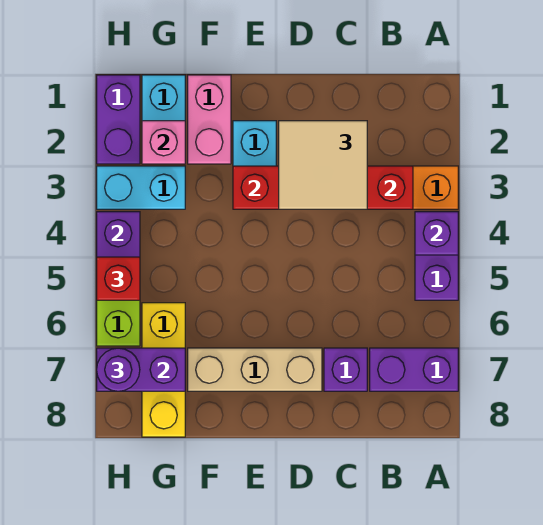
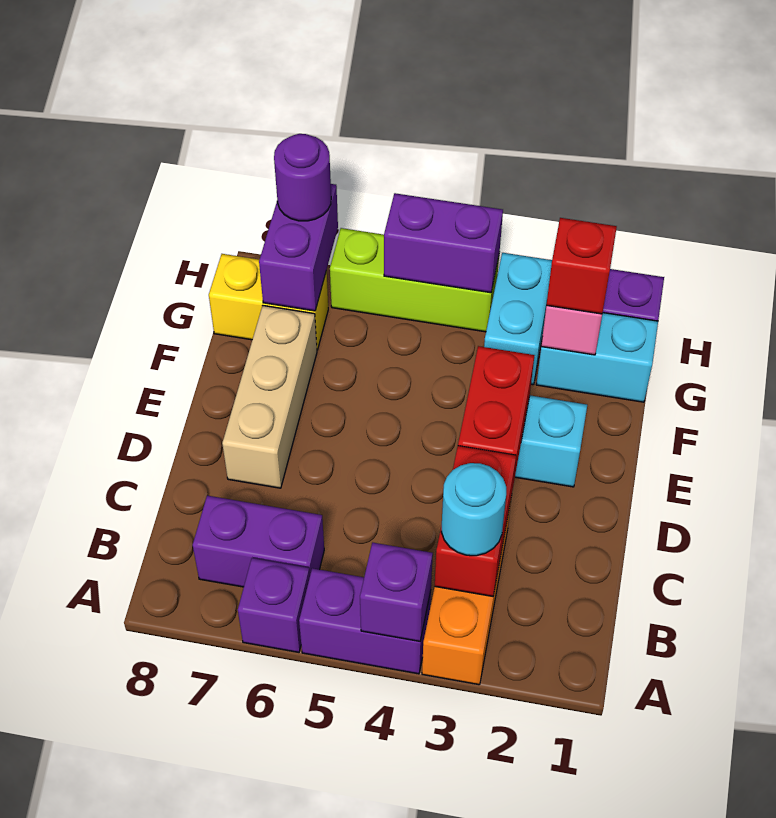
purple brick A7:B7 level 1 -> purple brick B6:B7 level 1
none -> cyan round brick B3 level 3
tan tile C2:D3 level 3 -> none
purple brick C7 level 1 -> purple brick A6 level 1
pink brick F1:F2 level 1 -> none
yellow brick G6:G8 level 1 -> yellow brick G7:G8 level 1
red brick H5 level 3 -> red brick G2 level 3

